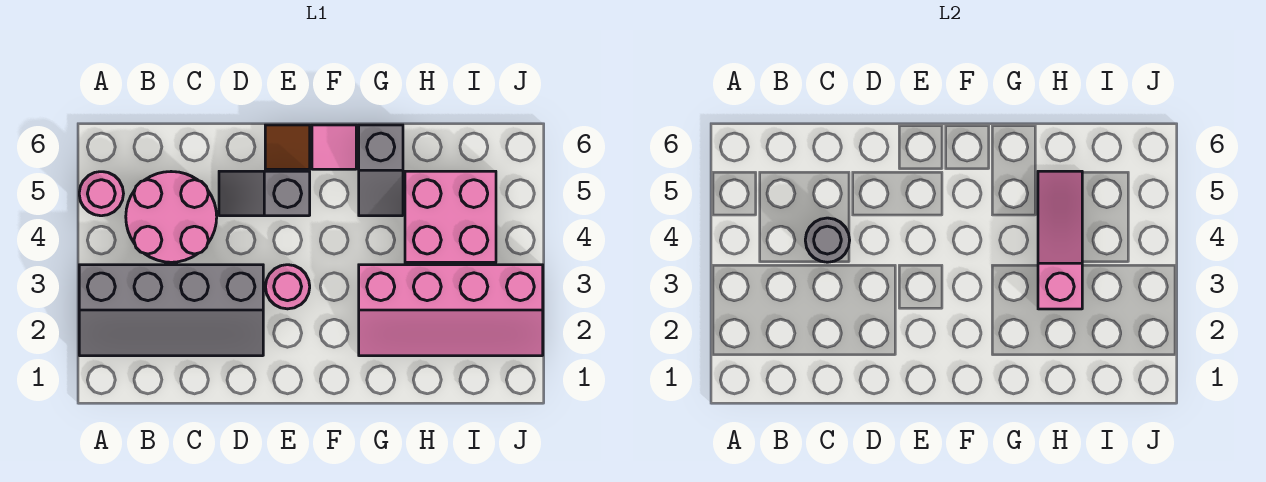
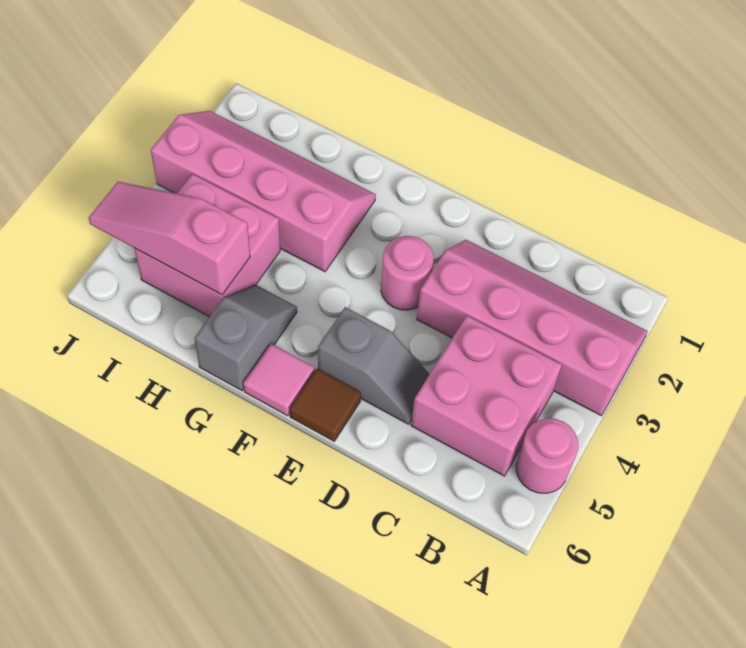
grey slope A2:D3 level 1 top 3 -> pink slope A2:D3 level 1 top 3
pink round brick B4:C5 level 1 -> pink brick B4:C5 level 1
grey round brick C4 level 2 -> none
pink slope H3:H5 level 2 top 3 -> pink slope H5:J5 level 2 top H

